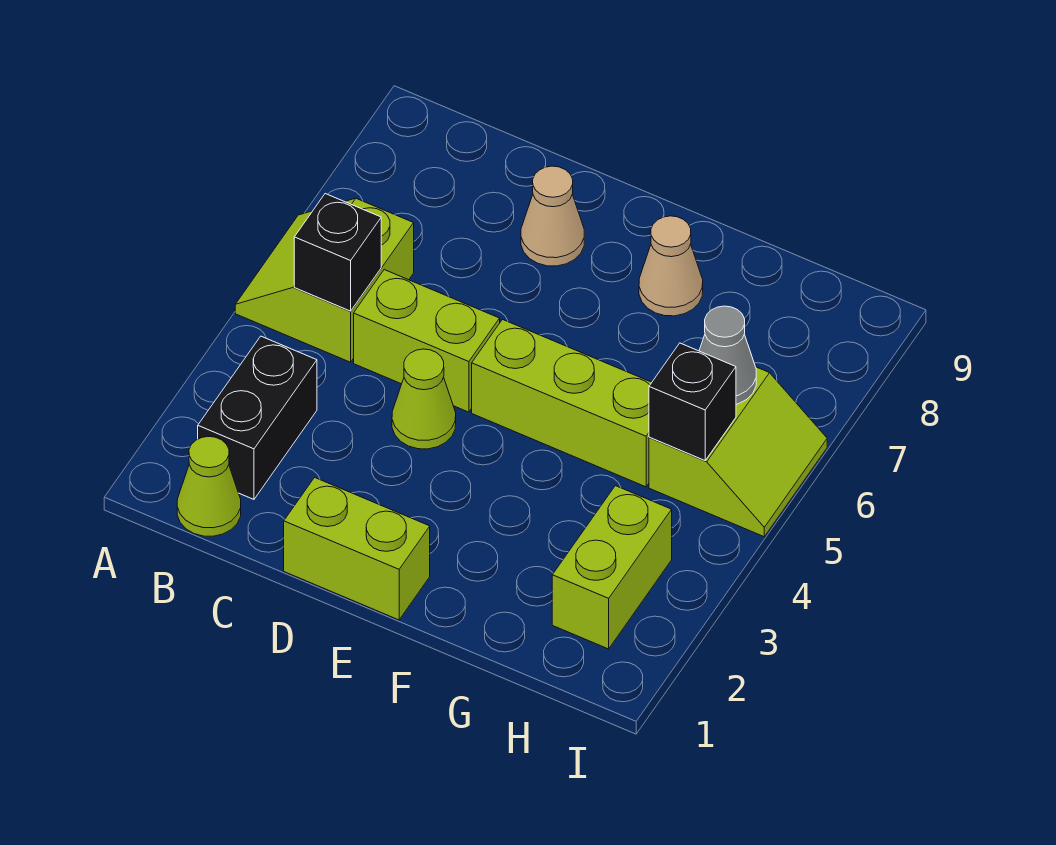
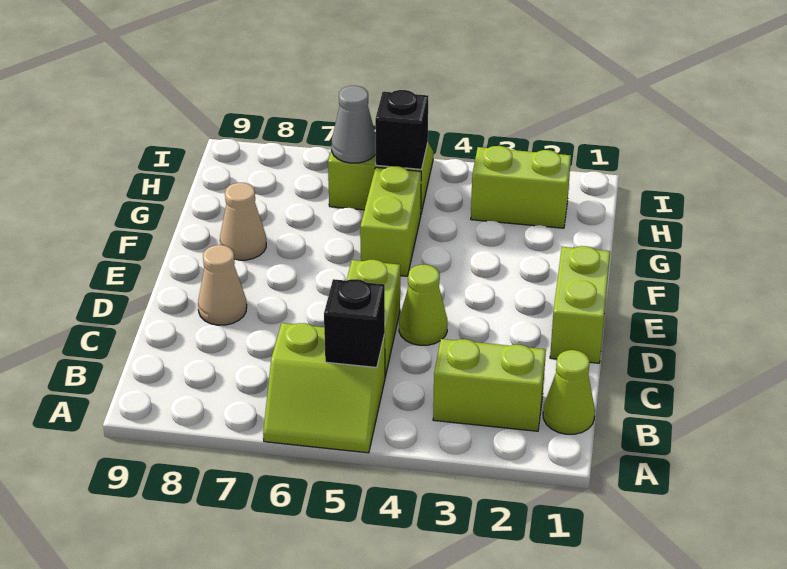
black brick B2:B3 level 1 -> lime brick B2:B3 level 1
lime brick E5:G5 level 1 -> lime brick F5:G5 level 1

